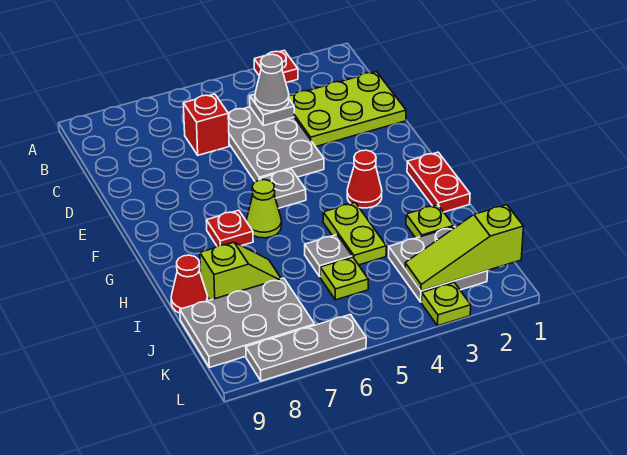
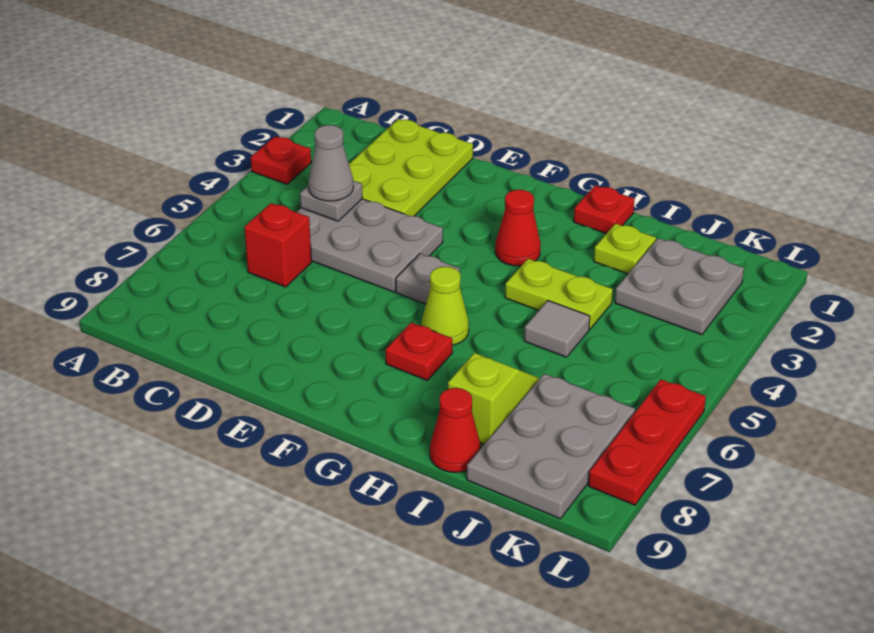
red plate G1:H1 level 1 -> red plate H1 level 1
grey plate I5 level 1 -> grey tile I5 level 1
lime plate J5 level 1 -> none
lime slope K1:K3 level 2 top 1 -> none
lime plate L3 level 1 -> none
grey plate L6:L8 level 1 -> red plate L6:L8 level 1

